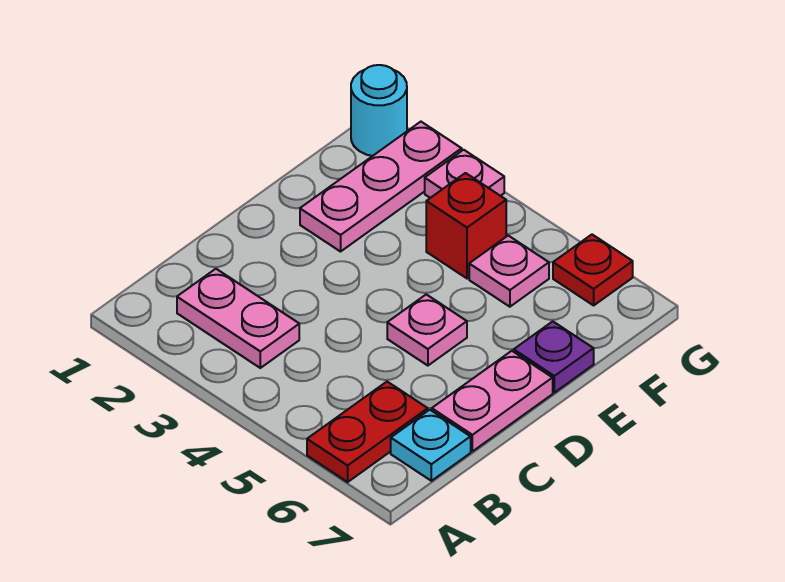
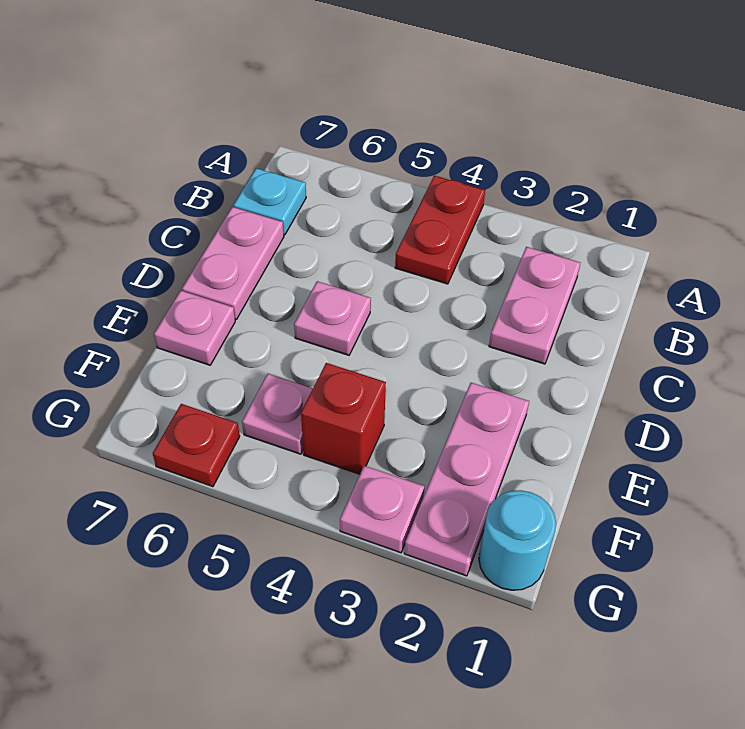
red plate A6:B6 level 1 -> red plate A4:B4 level 1
pink plate B2:B3 level 1 -> pink plate B2:C2 level 1
purple plate E7 level 1 -> pink plate E7 level 1

